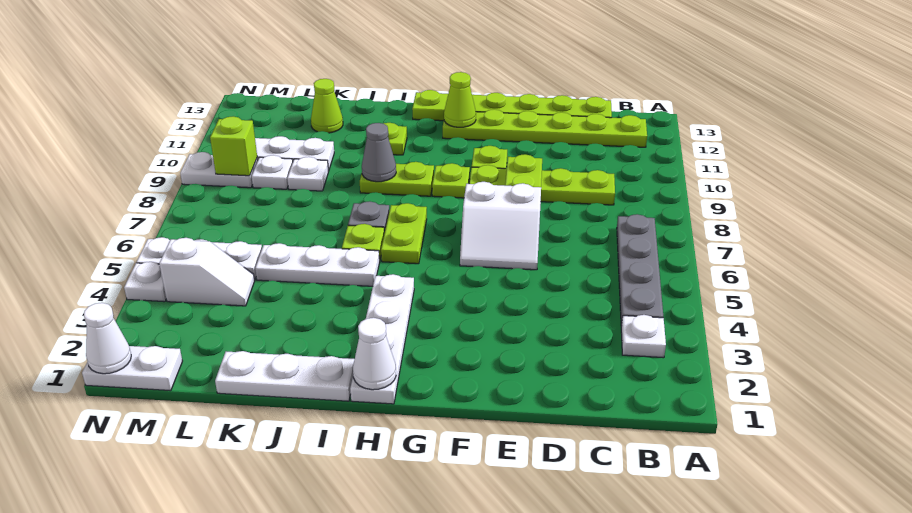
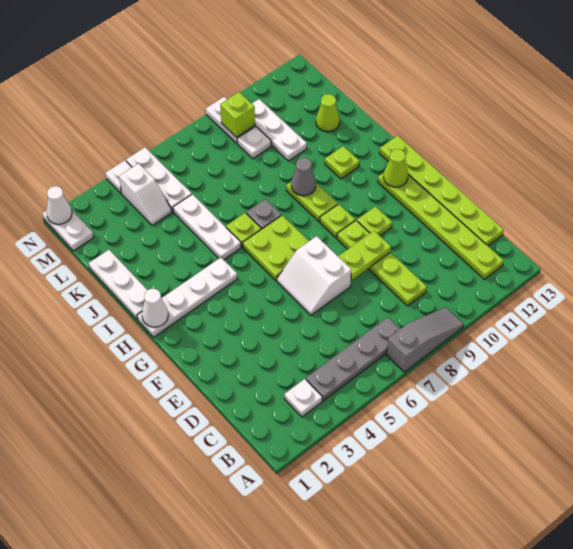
none -> grey slope A7:A9 level 1 top 7
lime plate H6:H7 level 1 -> lime plate G6:H7 level 1
white plate K9 level 1 -> none

